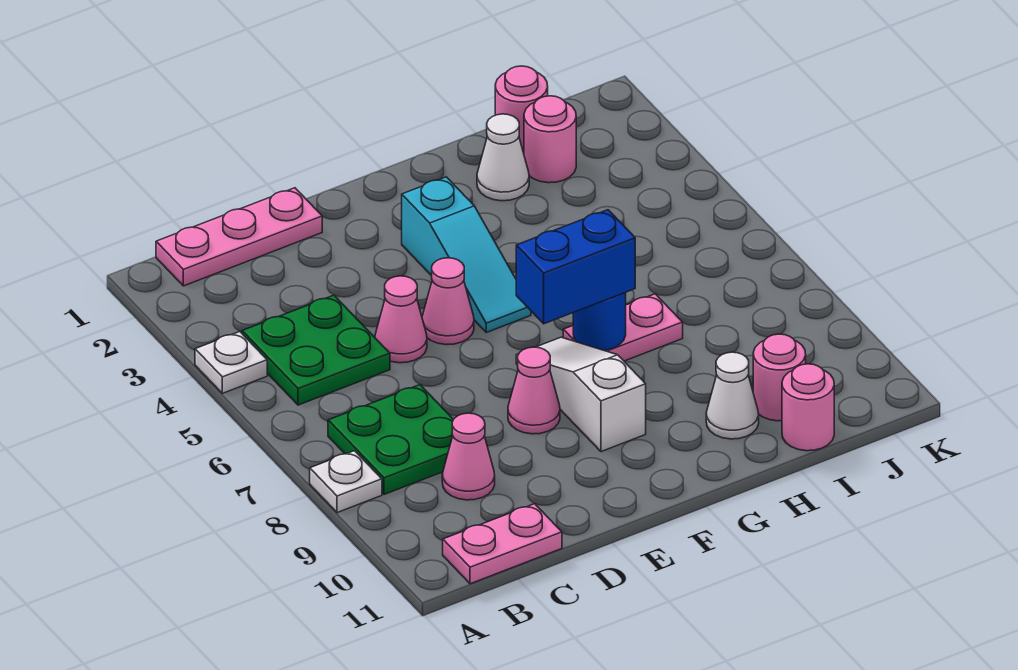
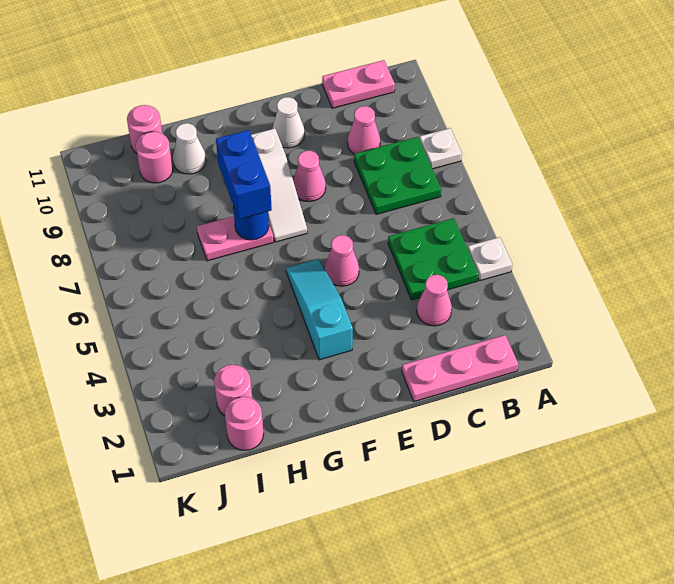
pink cone D5 level 1 -> pink cone C3 level 1
blue brick F7:G7 level 3 -> blue brick G7:G8 level 3
white cone H2 level 1 -> white cone E10 level 1

